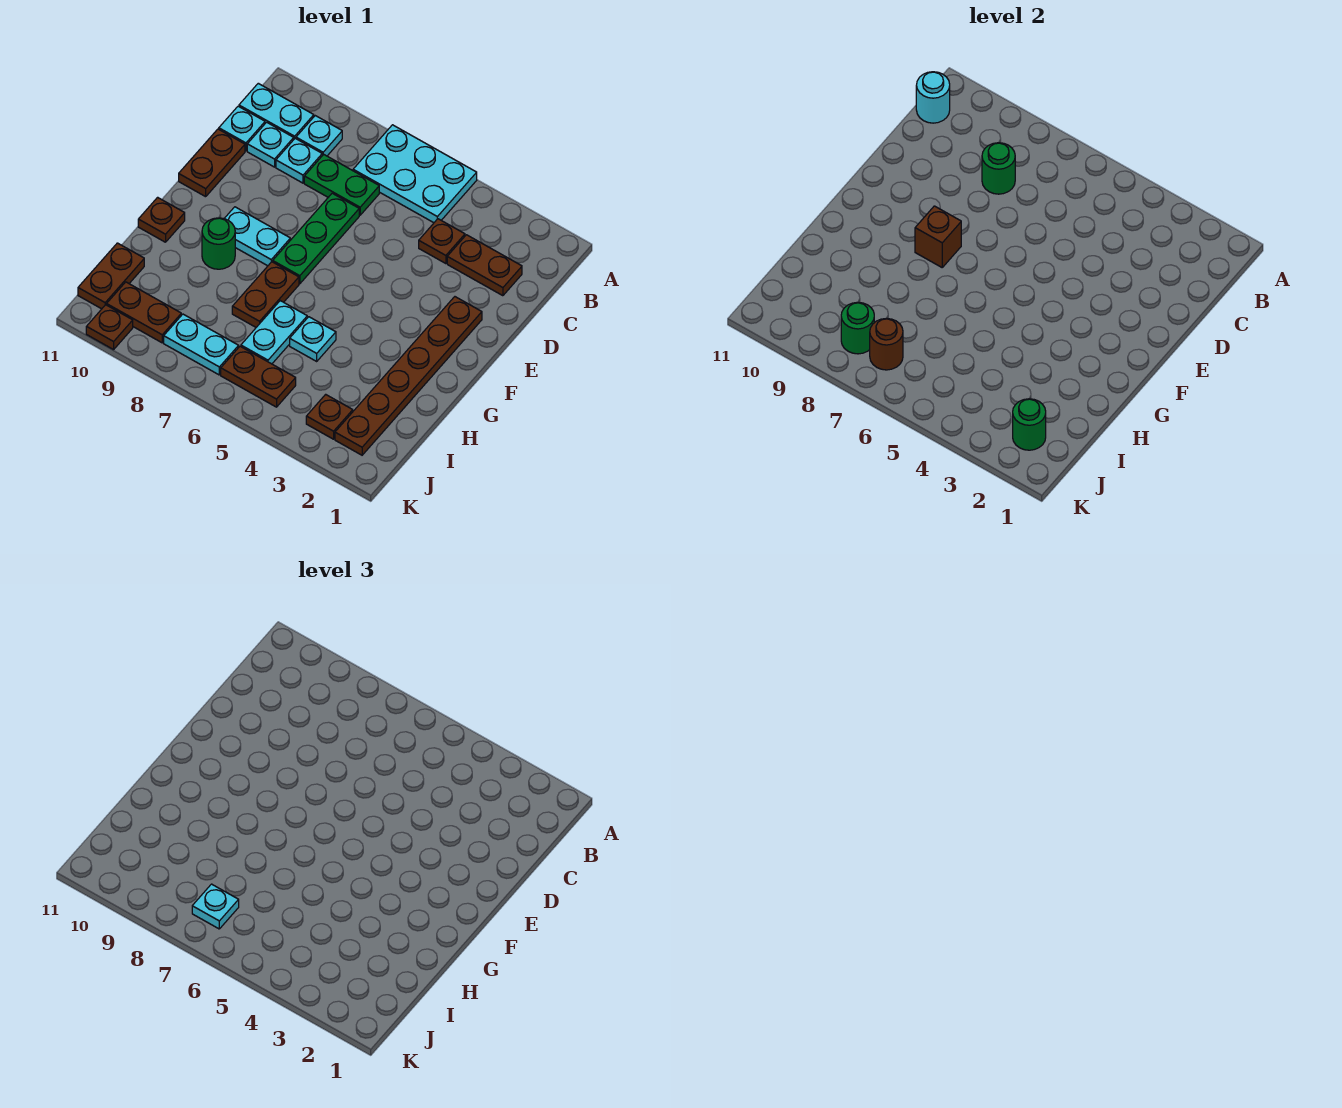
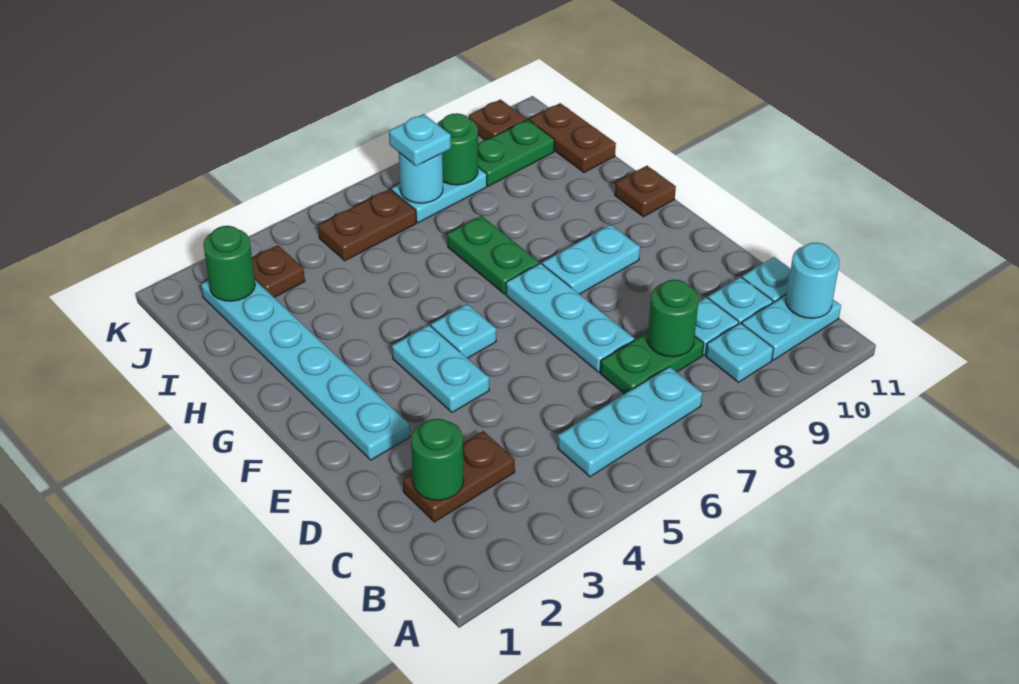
cyan plate A5:B7 level 1 -> cyan plate B5:B7 level 1
brown plate C4 level 1 -> none
green plate D7:F7 level 1 -> cyan plate D7:F7 level 1
brown plate D11:E11 level 1 -> none
brown plate E2:J2 level 1 -> cyan plate E2:J2 level 1
brown brick F8 level 2 -> none
brown plate G7:H7 level 1 -> green plate G7:H7 level 1
green round brick G9 level 1 -> green round brick C2 level 2
cyan plate H5 level 1 -> cyan plate F5 level 1
cyan plate H6:I6 level 1 -> cyan plate E4:F4 level 1
brown round brick J7 level 2 -> cyan round brick J7 level 2
brown plate J9:J10 level 1 -> green plate J9:J10 level 1

